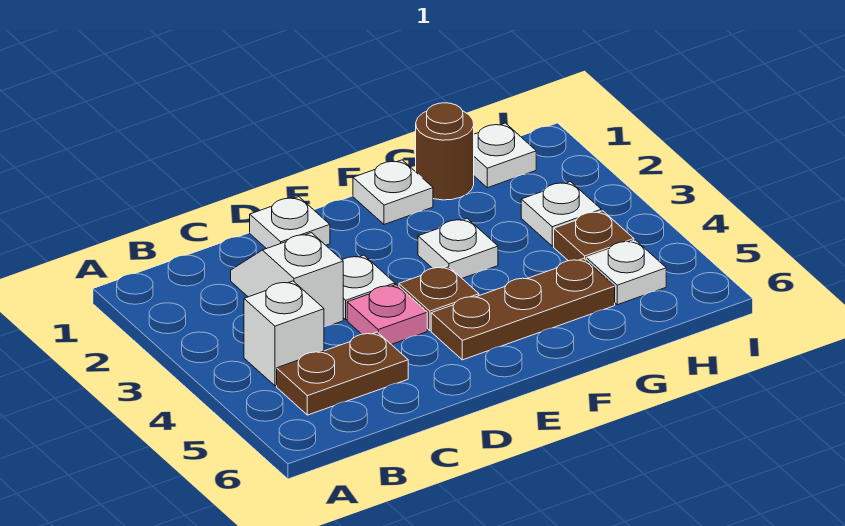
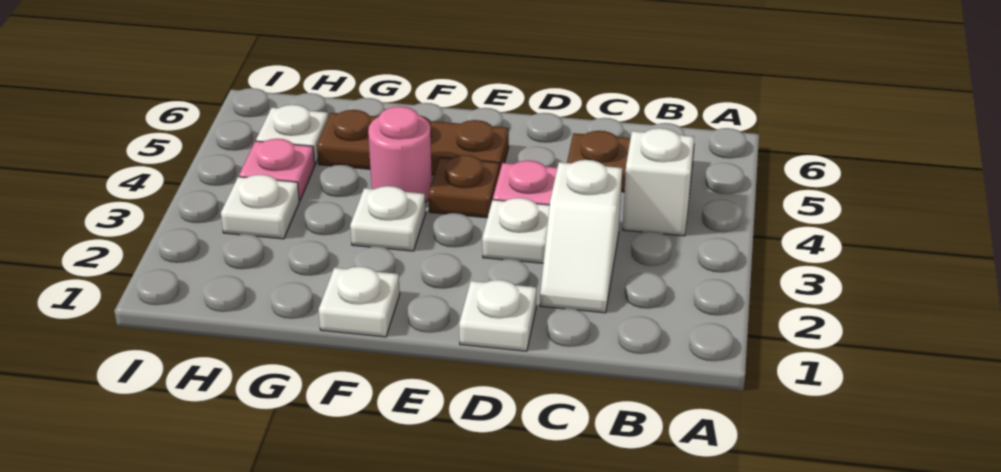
none -> pink round brick F4 level 1
brown round brick G1 level 1 -> none
white plate H1 level 1 -> none
brown plate H4 level 1 -> pink plate H4 level 1

